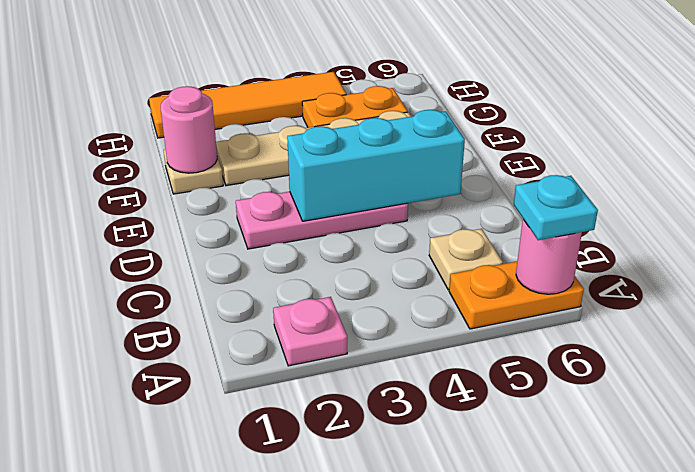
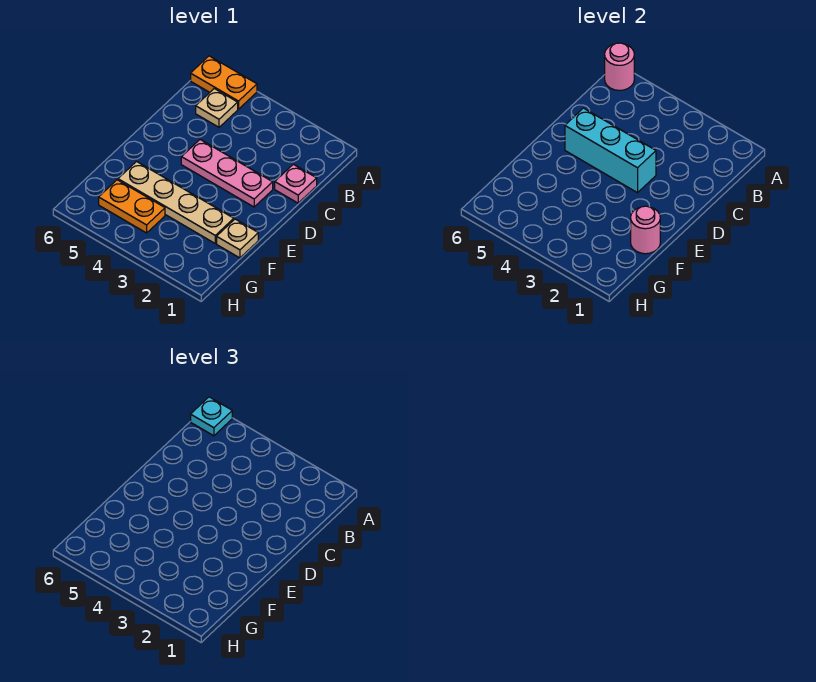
pink plate A2 level 1 -> pink plate C1 level 1
orange tile H1:H4 level 1 -> none

